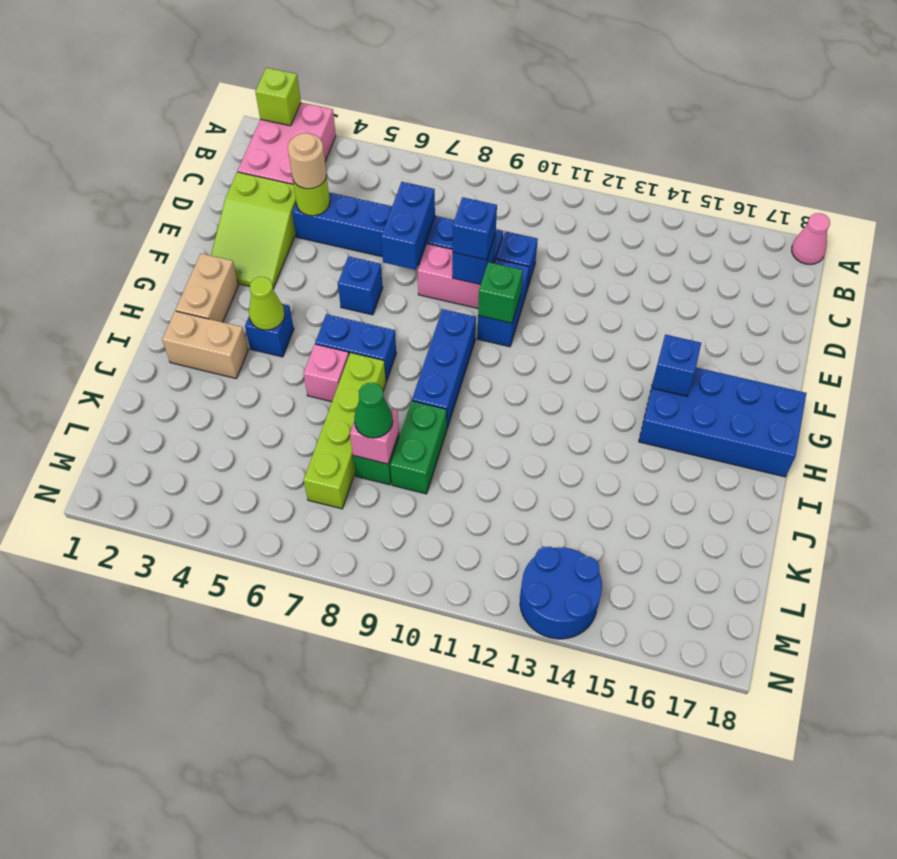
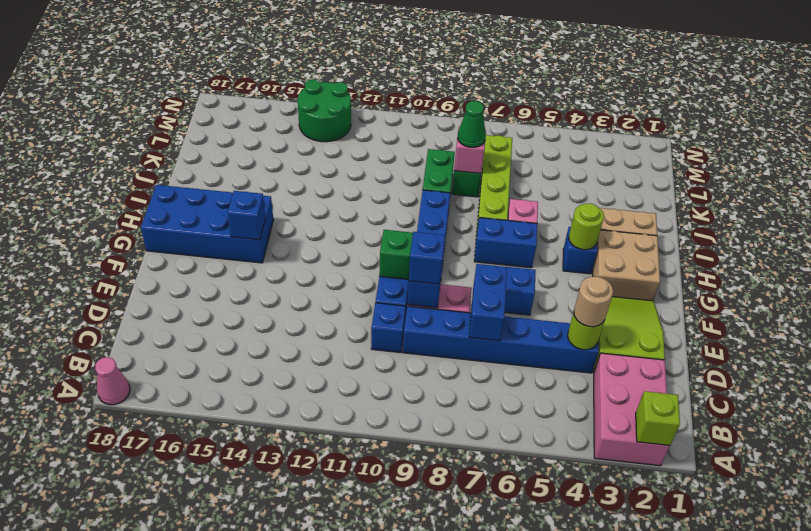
tan brick G2:H2 level 1 -> tan brick G2:H3 level 1
lime cone H4 level 2 -> lime round brick H4 level 2
blue round brick M13:N14 level 1 -> green round brick M13:N14 level 1

